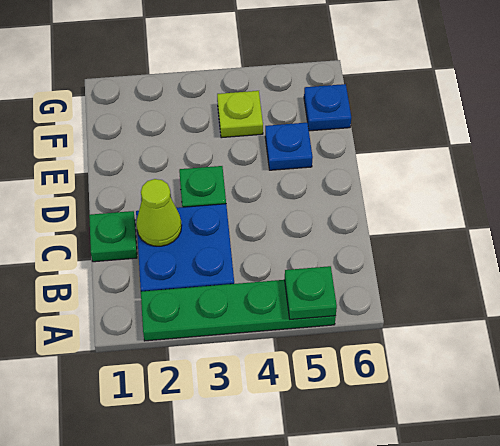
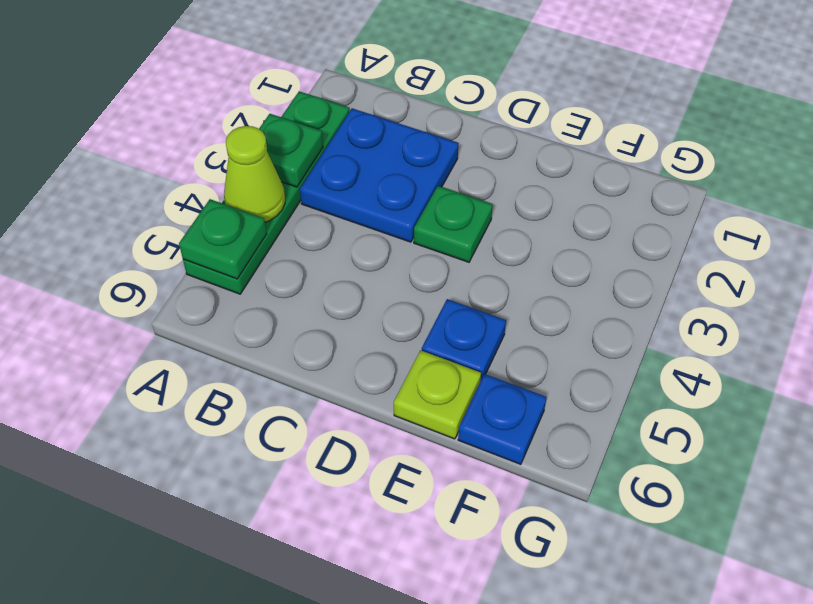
green plate C1 level 1 -> green plate A3 level 2
lime cone C2 level 2 -> lime cone A4 level 2
lime plate F4 level 1 -> lime plate E6 level 1

